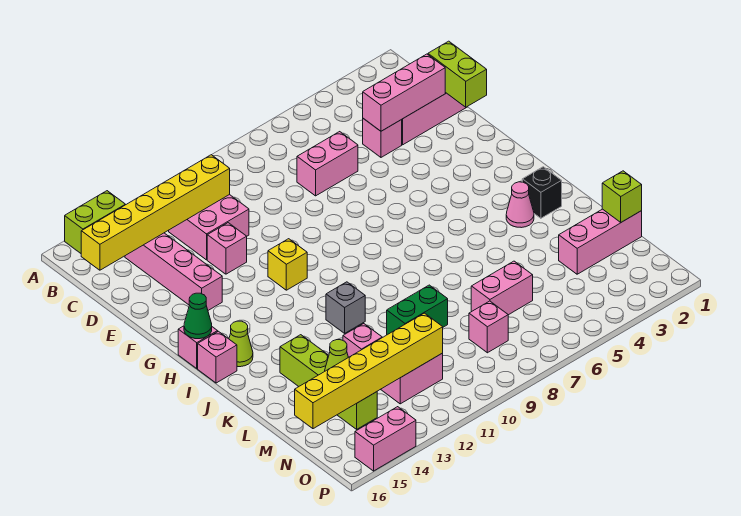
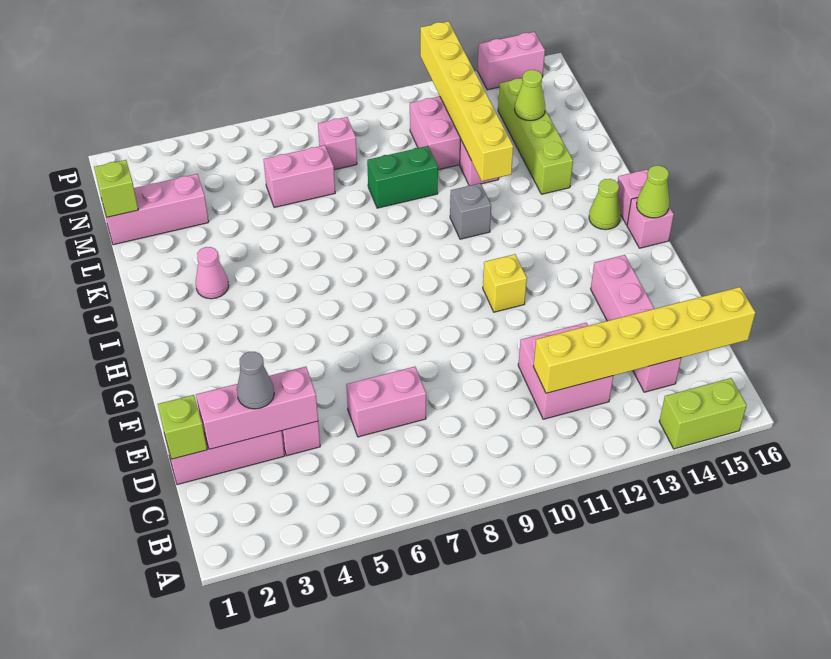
lime brick D1:E1 level 2 -> lime brick D1 level 2
none -> grey cone D3 level 3
pink brick E12 level 1 -> none
green cone H16 level 2 -> lime cone H16 level 2
black brick J2 level 1 -> none
yellow brick N11:N16 level 2 -> yellow brick K12:P12 level 2

